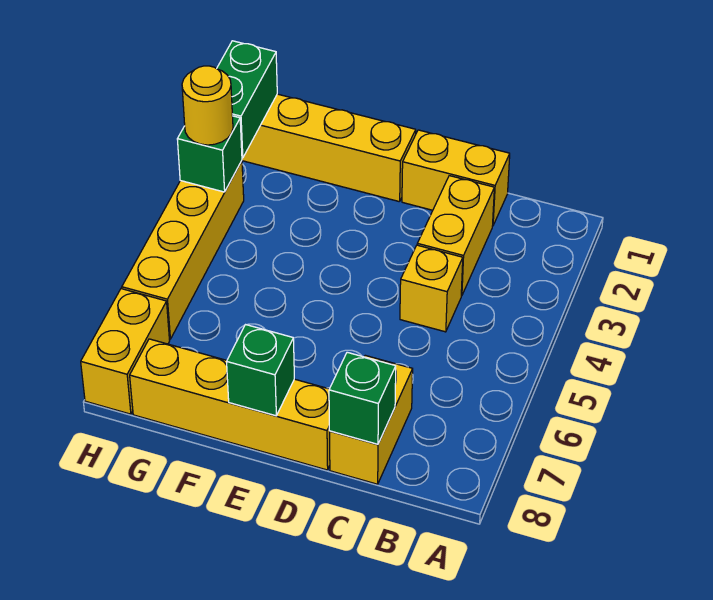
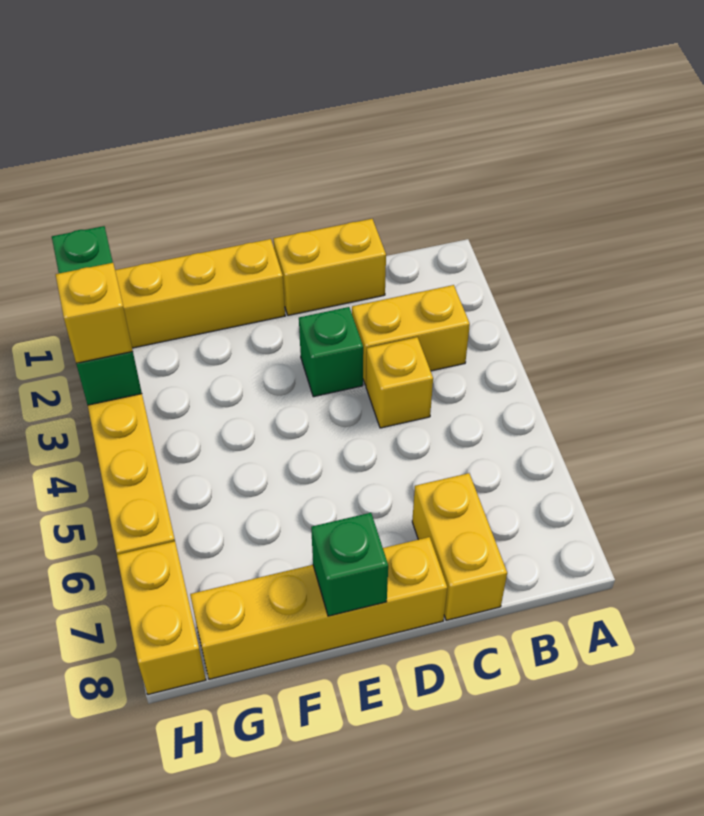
yellow brick C2:C3 level 1 -> yellow brick B3:C3 level 1
green brick C8 level 2 -> green brick D3 level 1
yellow round brick H3 level 3 -> yellow brick H3 level 3

